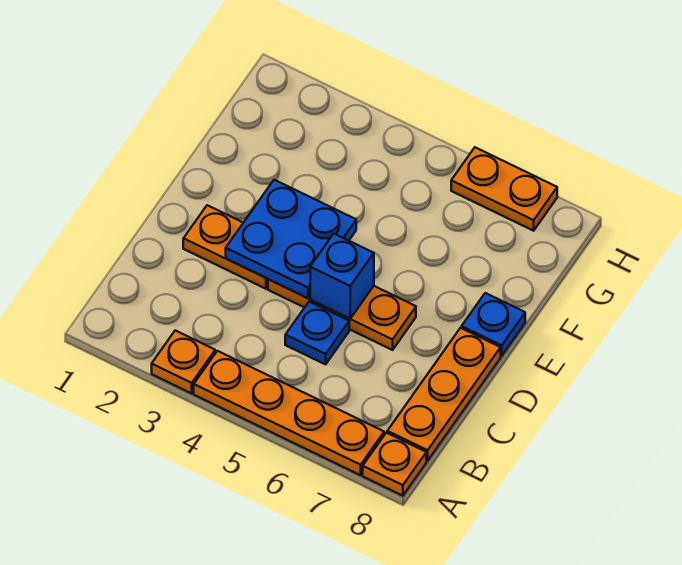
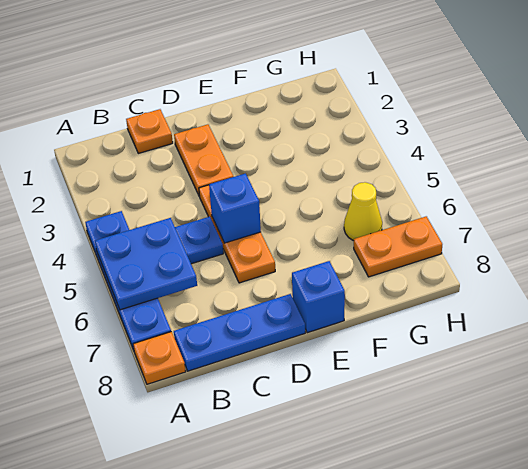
orange plate A3 level 1 -> orange plate C1 level 1
orange plate A4:A7 level 1 -> blue plate A4:A7 level 1
orange plate B8:D8 level 1 -> blue plate B8:D8 level 1
blue plate D3:E4 level 2 -> blue plate A5:B6 level 2
blue plate E8 level 1 -> blue brick E8 level 1
none -> yellow cone G6 level 1
orange plate H6:H7 level 1 -> orange plate G7:H7 level 1

